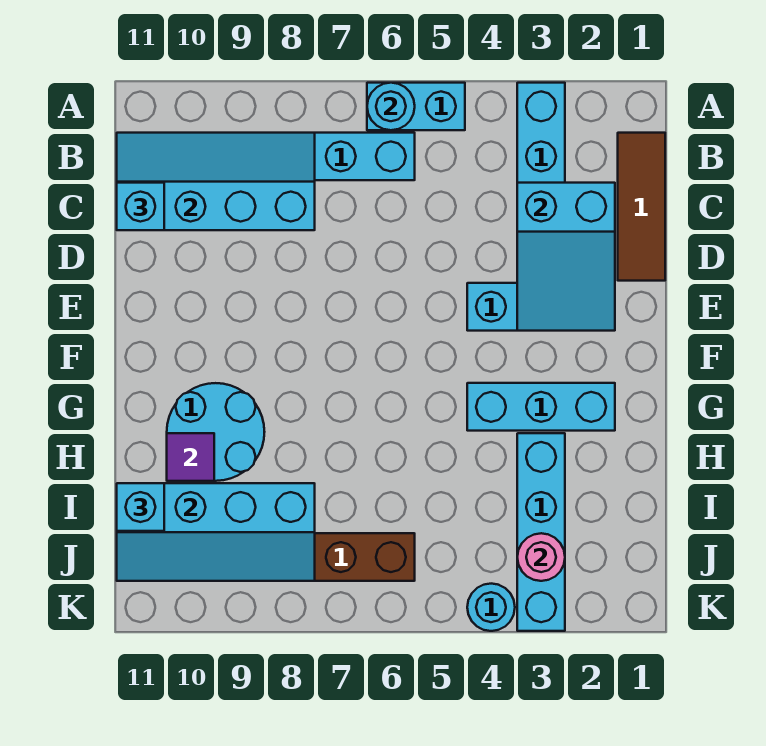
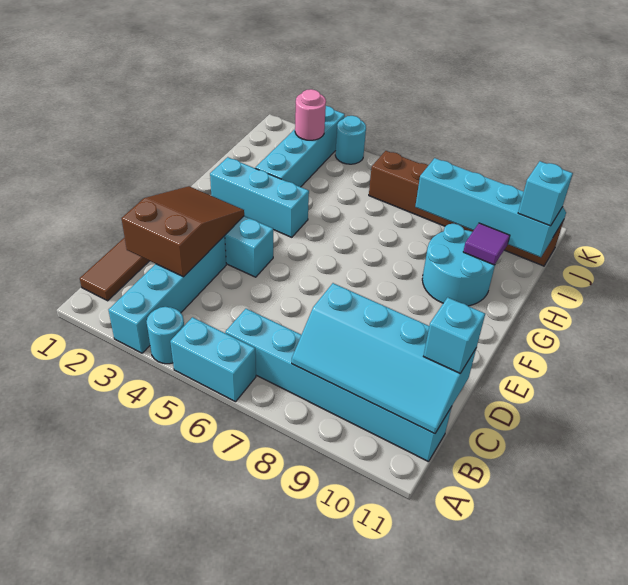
cyan round brick A6 level 2 -> cyan round brick A4 level 1
cyan slope C2:E3 level 2 top C -> brown slope C2:E3 level 2 top C

